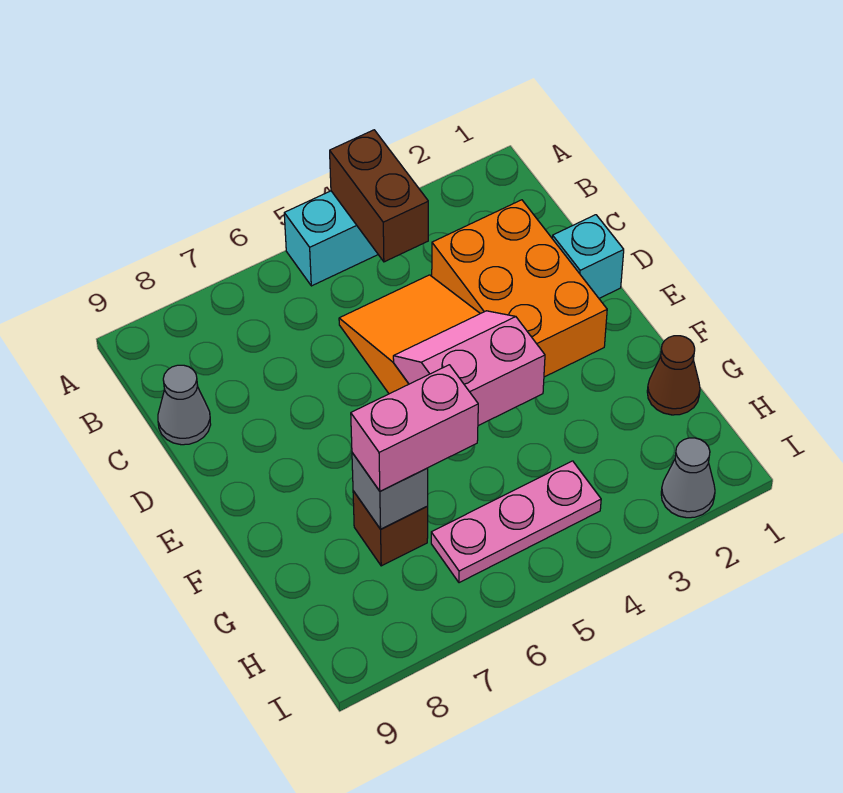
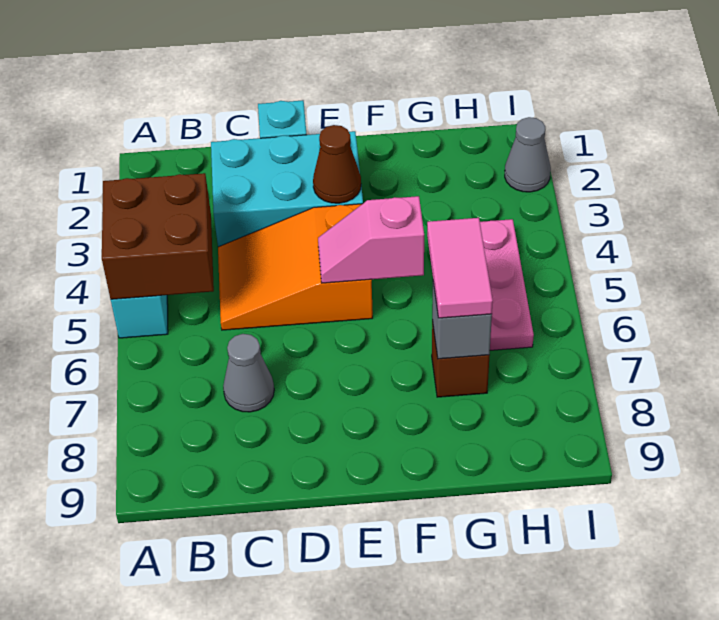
brown brick A4:B4 level 2 -> brown brick A4:B5 level 2
orange brick C2:E3 level 1 -> cyan brick C2:E3 level 1
grey cone C9 level 1 -> grey cone C7 level 1
pink slope E4:F5 level 2 top F -> pink slope E5:F5 level 2 top F
brown cone G1 level 1 -> brown cone E3 level 2
pink brick G6:G7 level 3 -> pink tile G6:G7 level 3

